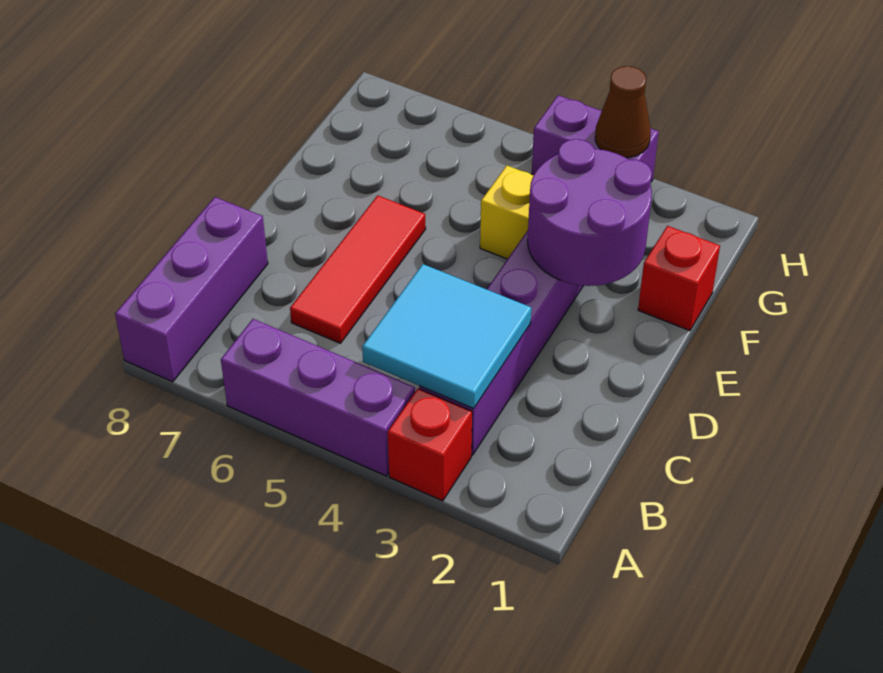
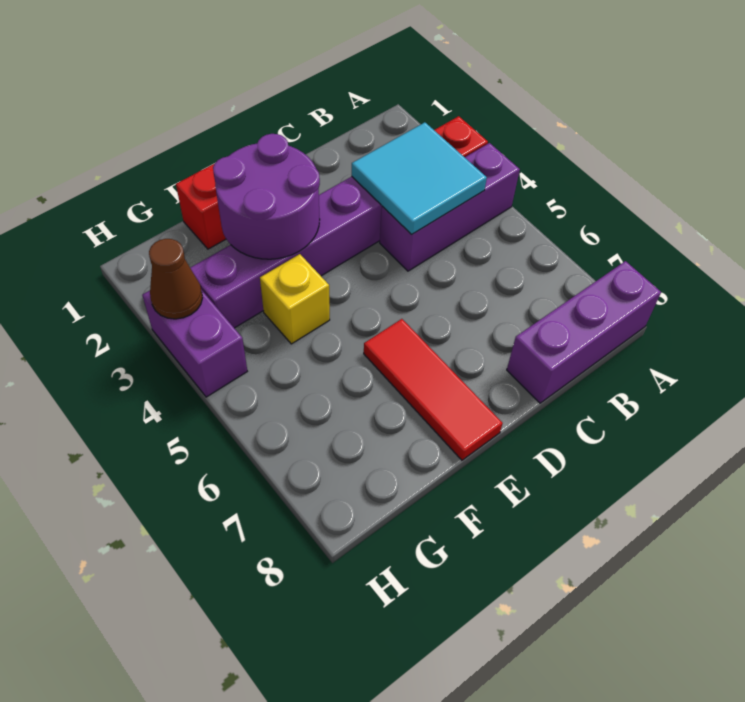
purple brick A4:A6 level 1 -> purple brick A4:C4 level 1
red tile C6:E6 level 1 -> red tile E6:E8 level 1

